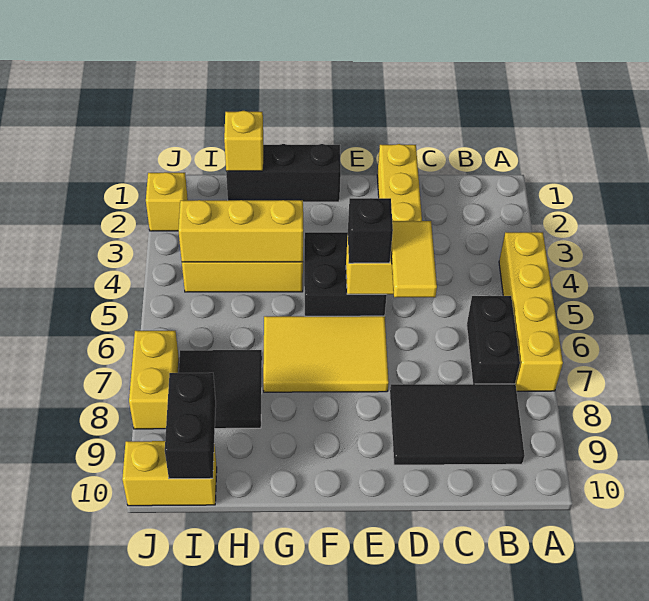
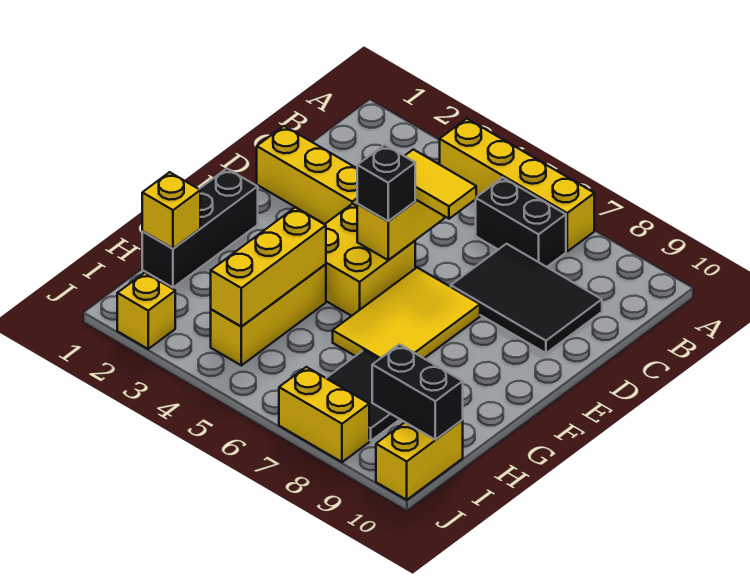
black tile B8:D9 level 1 -> black tile C7:D9 level 1
black brick E4:F5 level 1 -> yellow brick E4:F5 level 1

